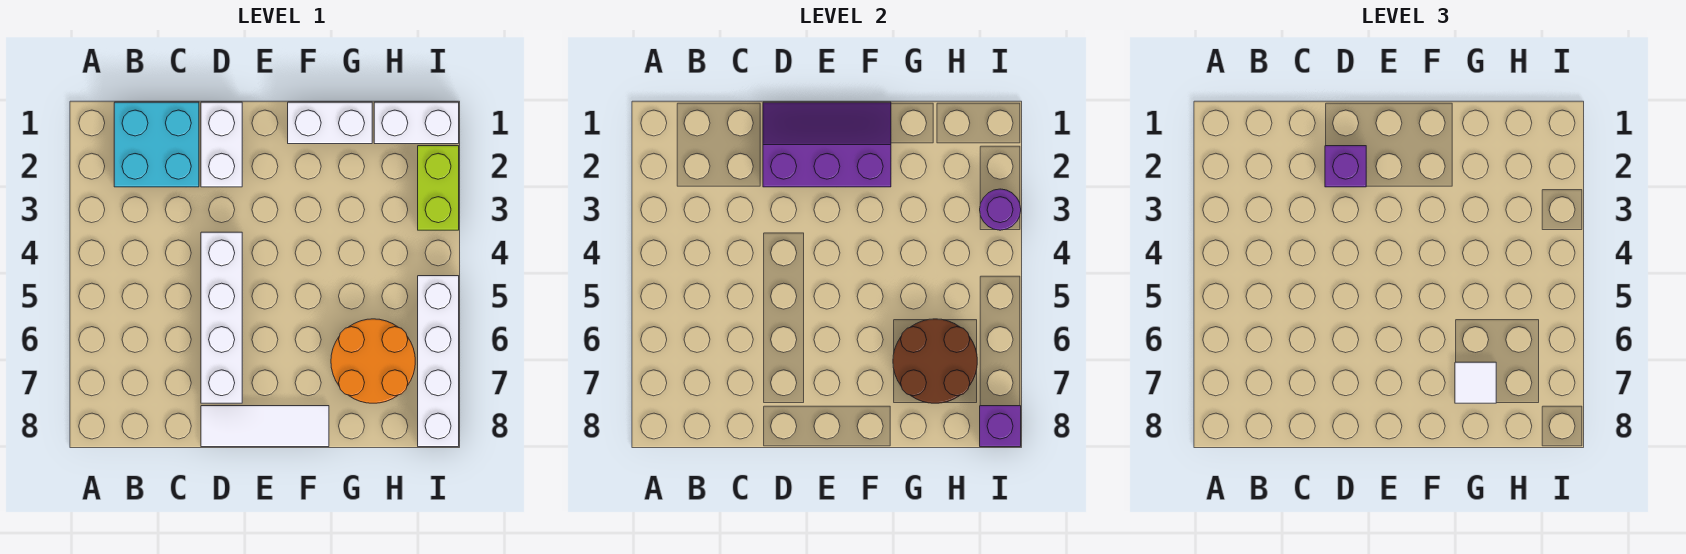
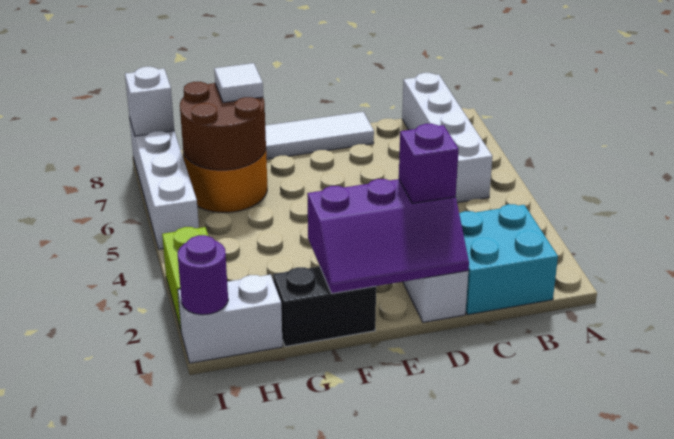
white brick D4:D7 level 1 -> white brick B5:B8 level 1
white brick F1:G1 level 1 -> black brick F1:G1 level 1
purple round brick I3 level 2 -> purple round brick I1 level 2
purple brick I8 level 2 -> white brick I8 level 2

